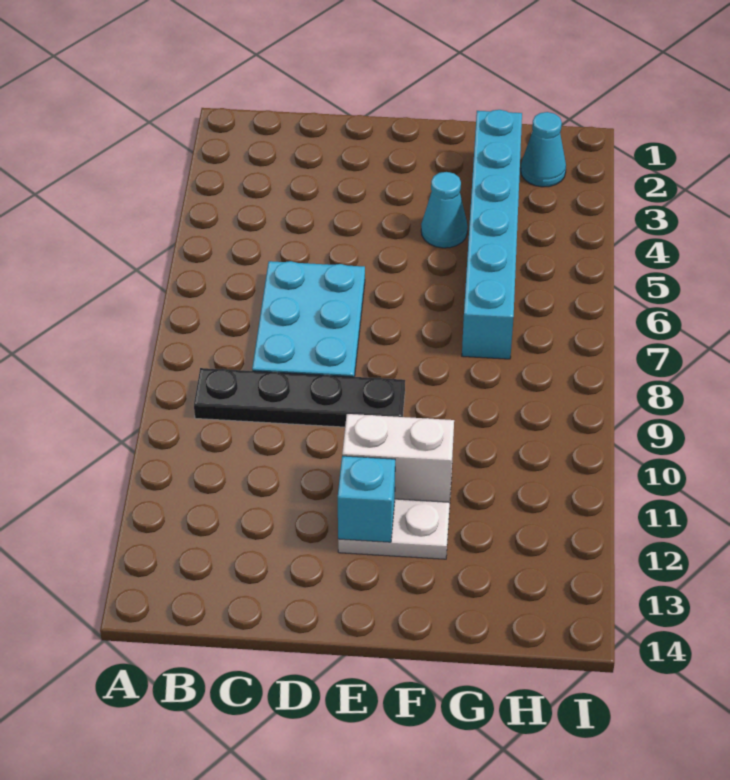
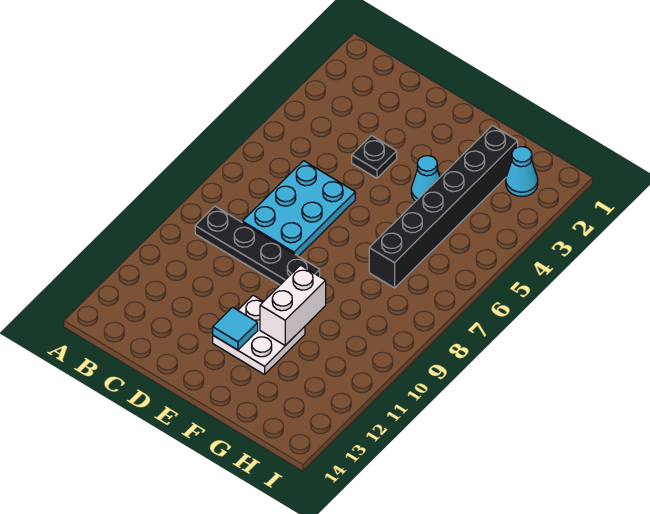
none -> black plate D4 level 1
white brick E11:F11 level 2 -> white brick F10:F11 level 2
cyan brick E12 level 2 -> cyan tile E12 level 2
cyan brick G2:G7 level 1 -> black brick G2:G7 level 1

